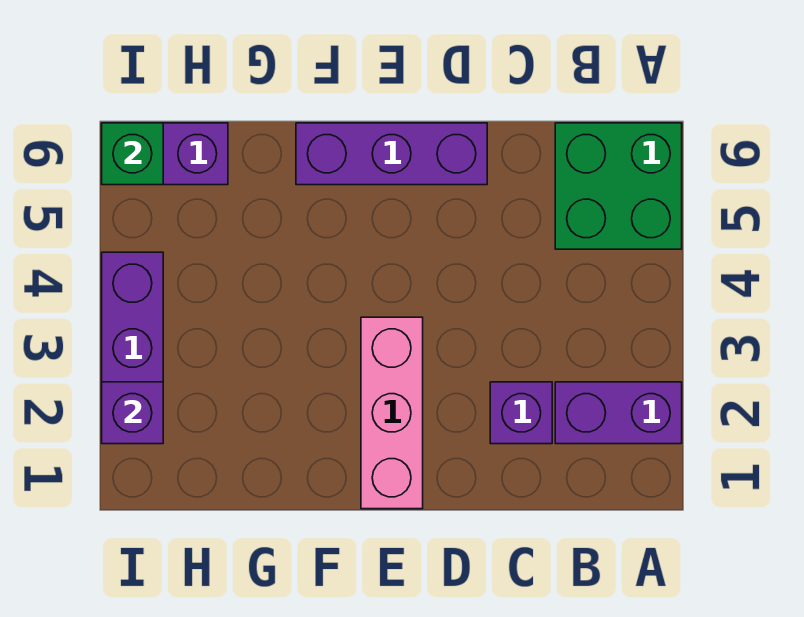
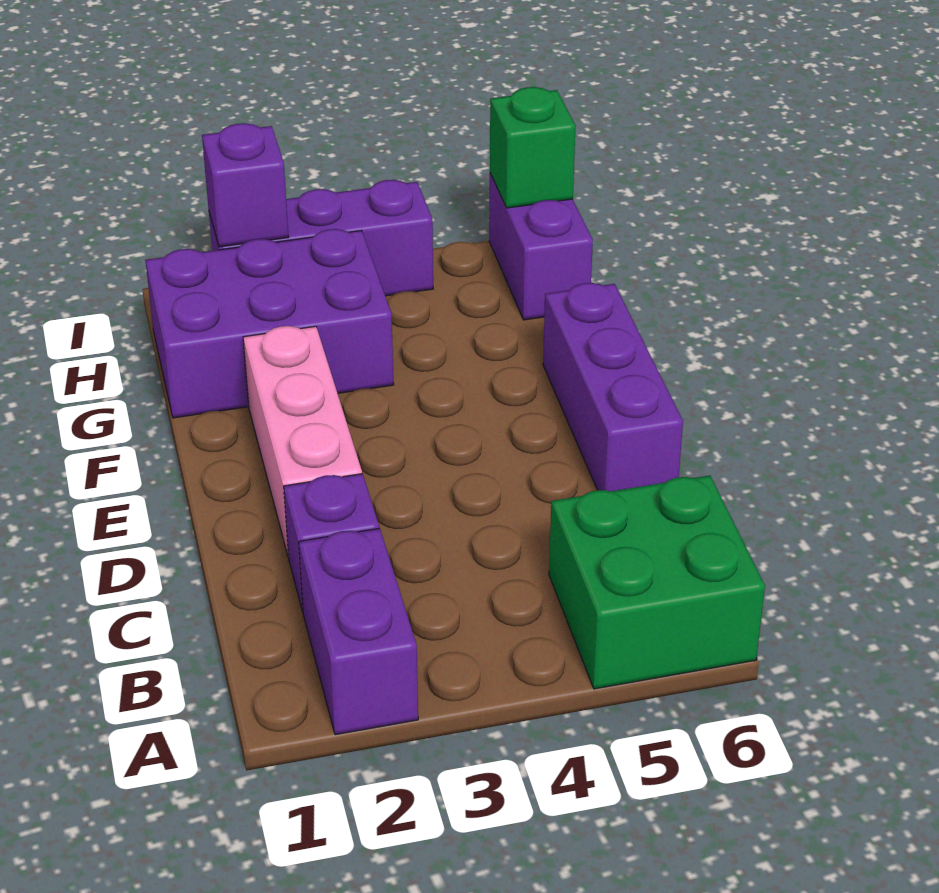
pink brick E1:E3 level 1 -> pink brick D2:F2 level 1
none -> purple brick G1:H3 level 1

